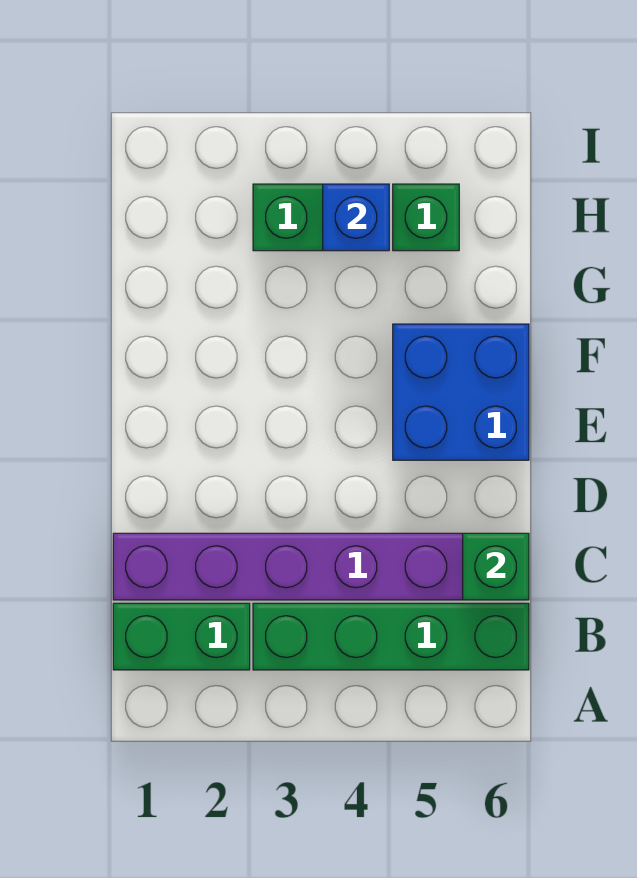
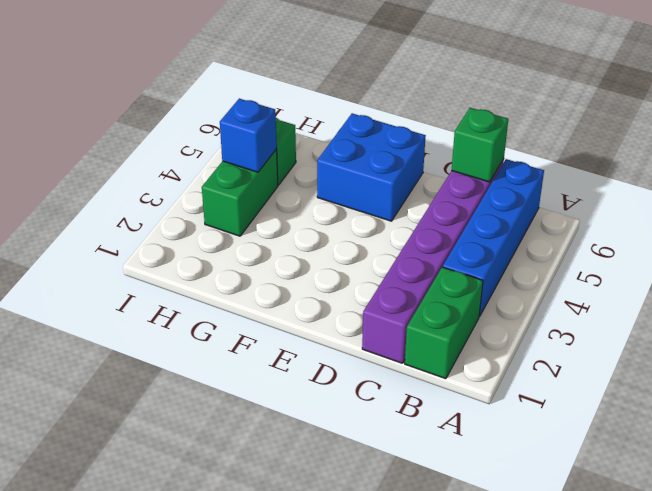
green brick B3:B6 level 1 -> blue brick B3:B6 level 1

